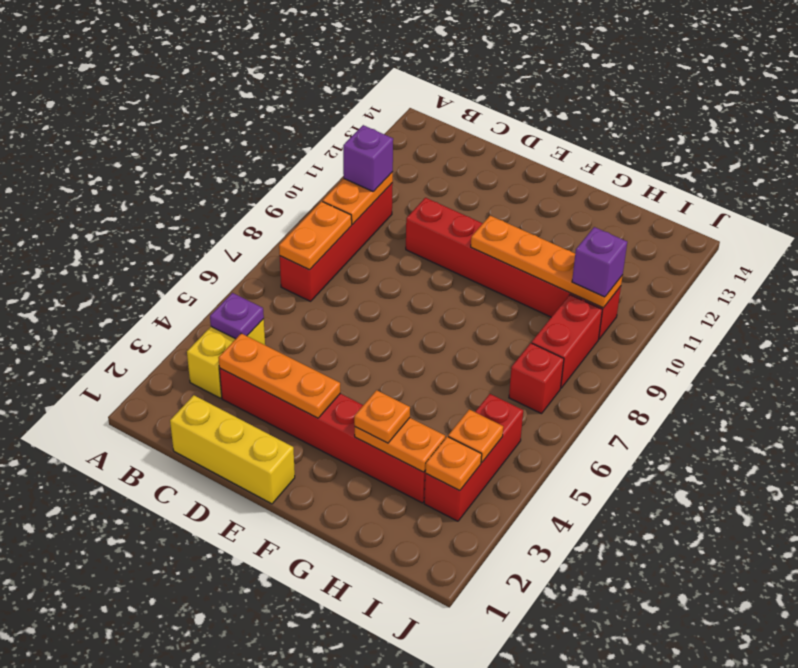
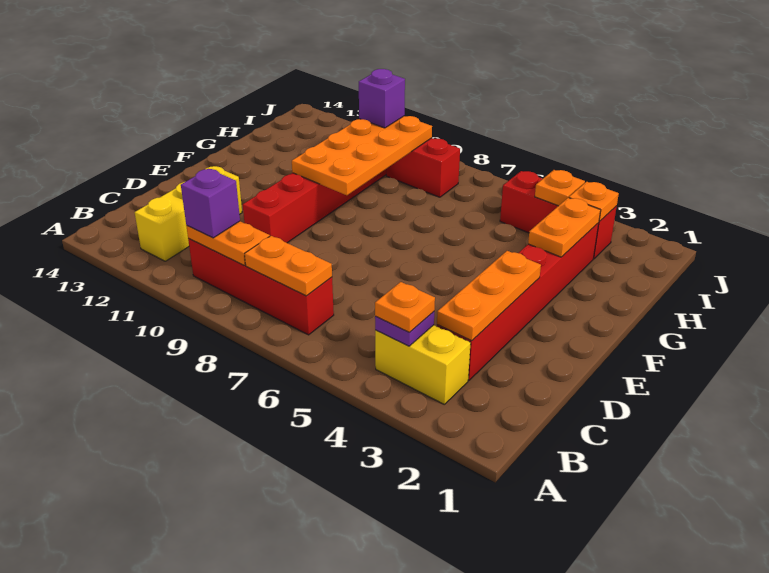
yellow brick C1:E1 level 1 -> yellow brick B12:D12 level 1
orange plate F10:I10 level 2 -> orange plate F9:I10 level 2
orange plate G3 level 3 -> orange plate B4 level 3
red brick I7 level 1 -> none

